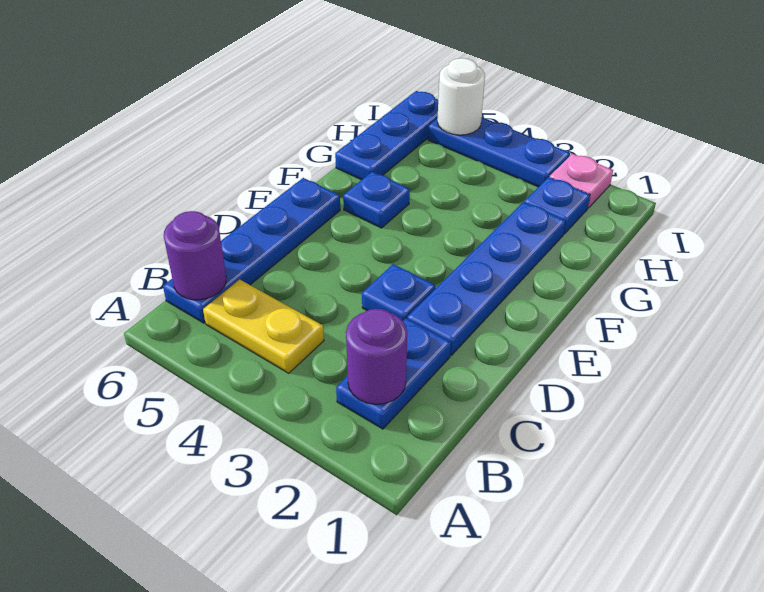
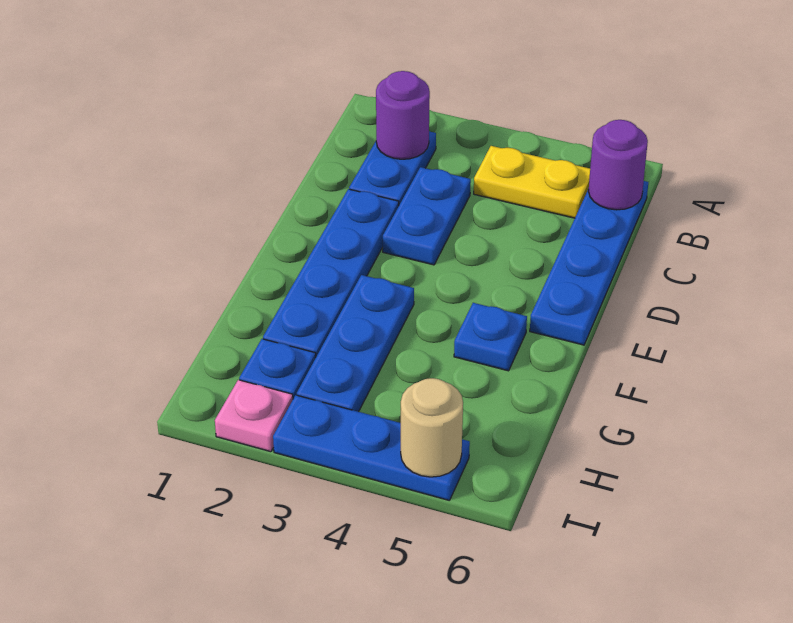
blue plate D3 level 1 -> blue plate C3:D3 level 1
blue plate G6:I6 level 1 -> blue plate F3:H3 level 1
white round brick I5 level 2 -> tan round brick I5 level 2

